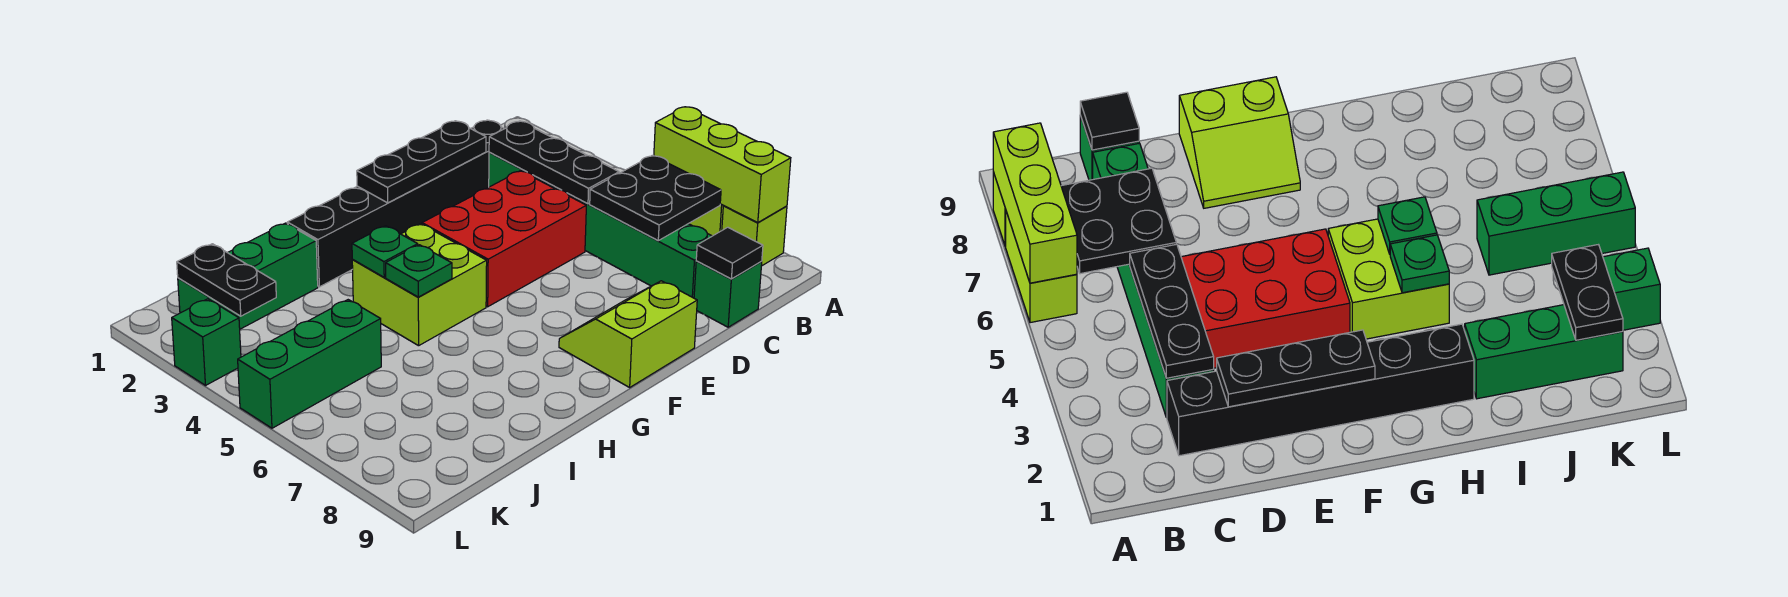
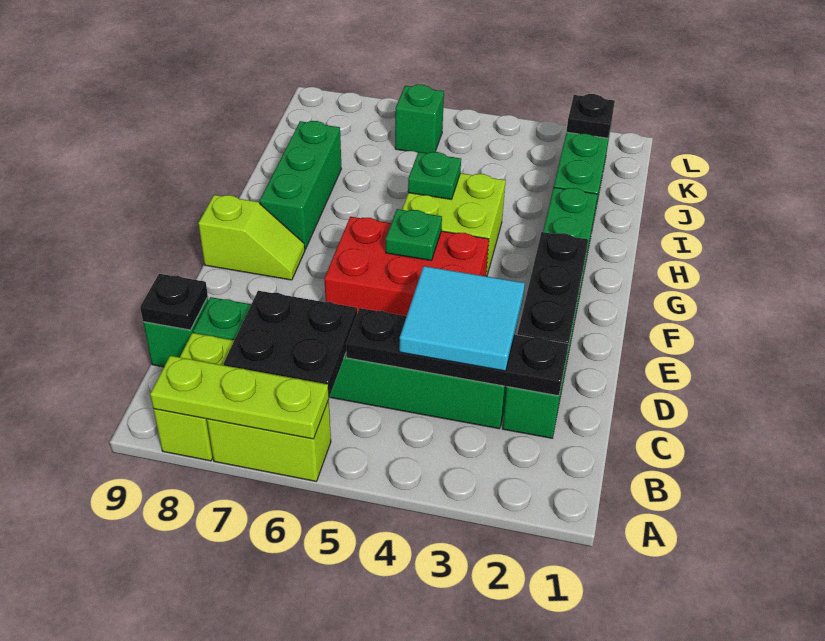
lime brick A6:A8 level 2 -> lime plate A6:A8 level 2
lime brick A8 level 1 -> lime brick A8:B8 level 1
black brick C2:H2 level 1 -> green brick C2:H2 level 1
black plate C3:C5 level 2 -> black plate C2:C5 level 2
none -> cyan tile C3:D4 level 3
black tile C9 level 2 -> black plate C9 level 2
red brick D4:F5 level 1 -> red brick E4:F6 level 1
lime slope E8:F9 level 1 top 9 -> lime slope F8:F9 level 1 top 9
green plate H4 level 2 -> green plate F5 level 2
green brick J5:L5 level 1 -> green brick G8:I8 level 1
black plate K2:K3 level 2 -> black plate K2 level 2
green brick L3 level 1 -> green brick K6 level 1

